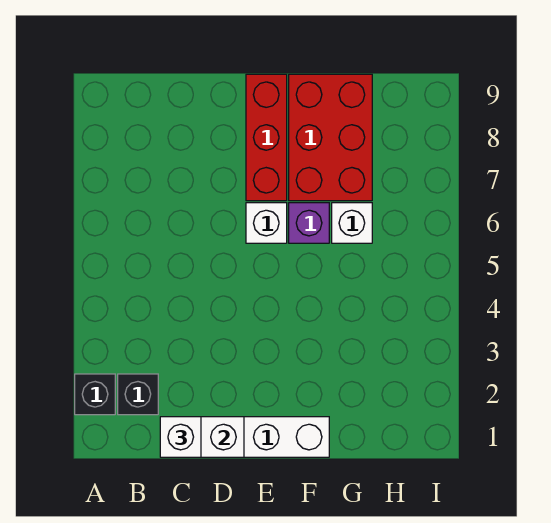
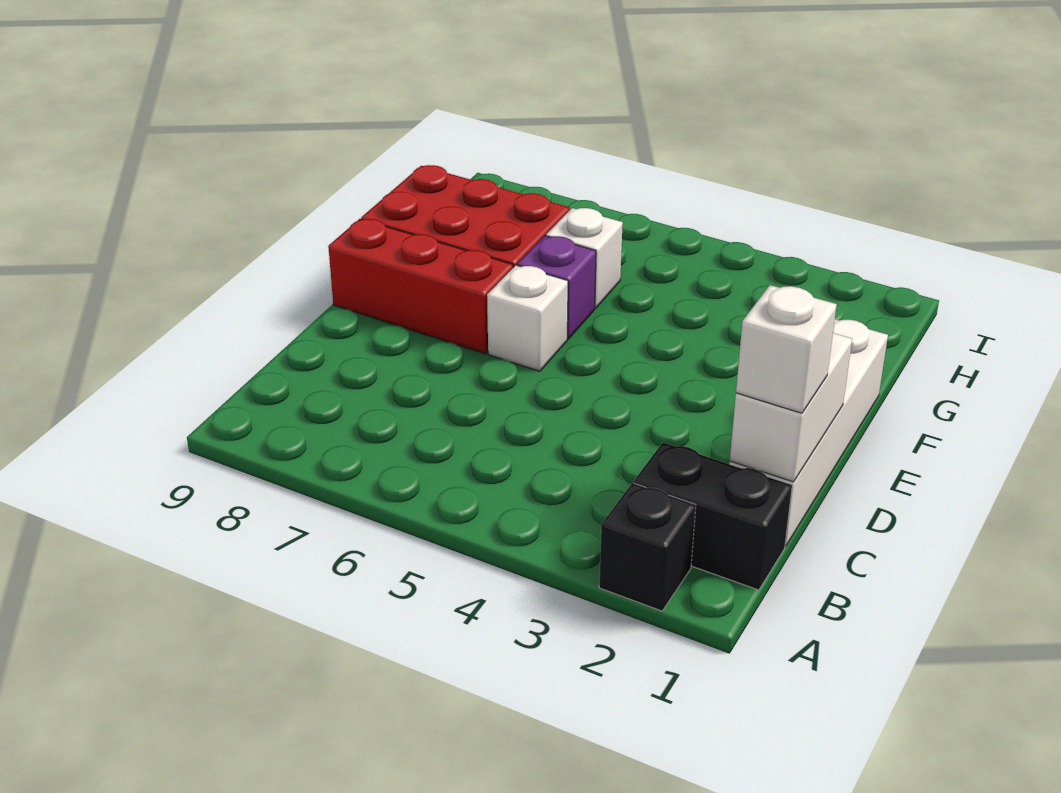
black brick B2 level 1 -> black brick B1:B2 level 1

